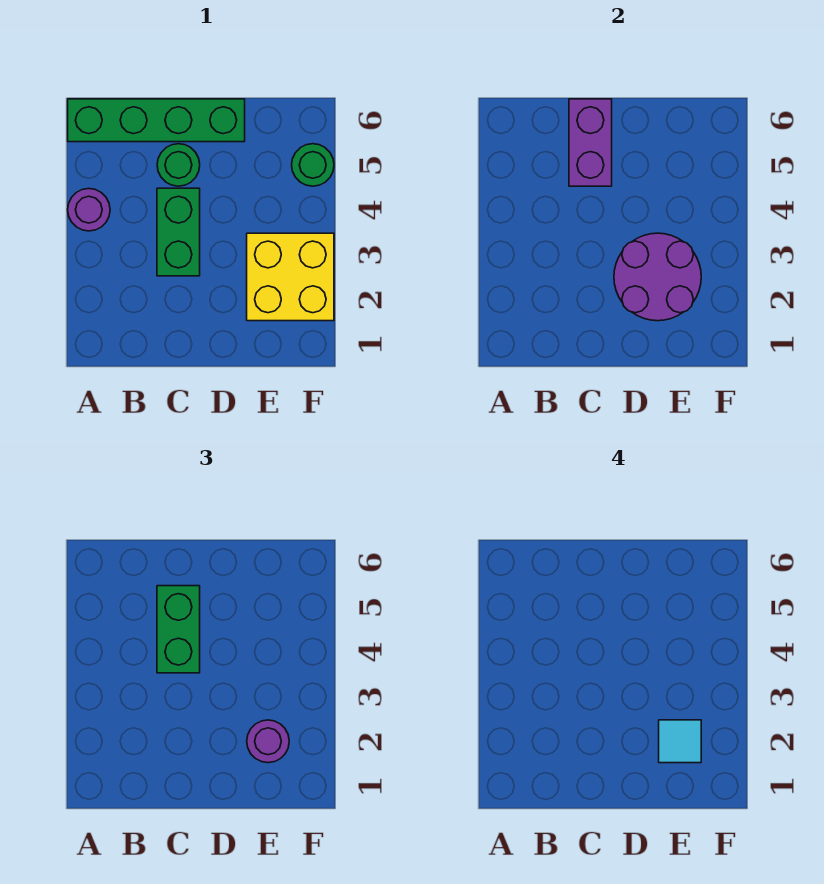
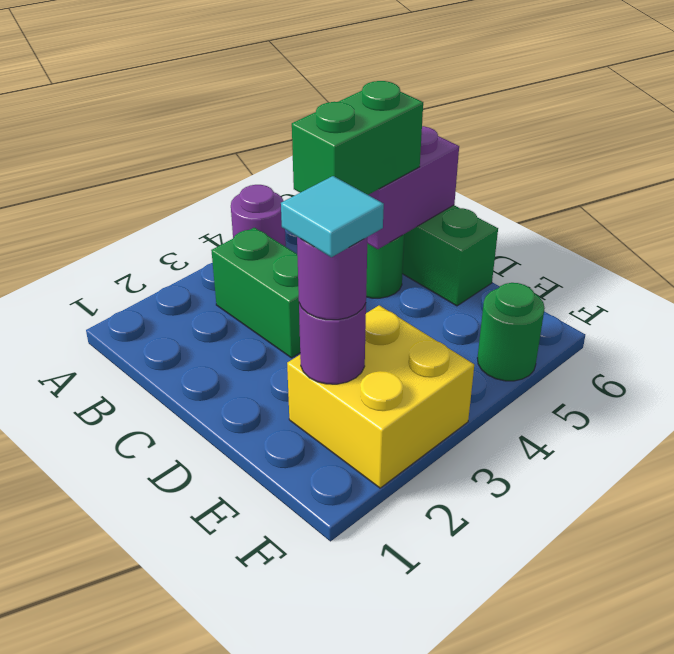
green brick C3:C4 level 1 -> green brick B3:C3 level 1
purple round brick D2:E3 level 2 -> purple round brick E2 level 2

